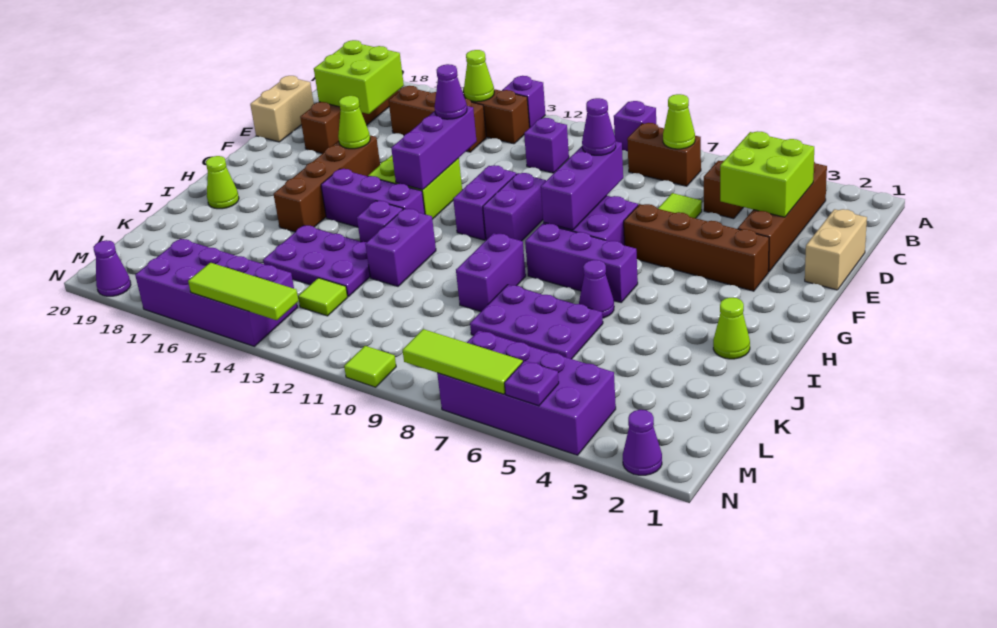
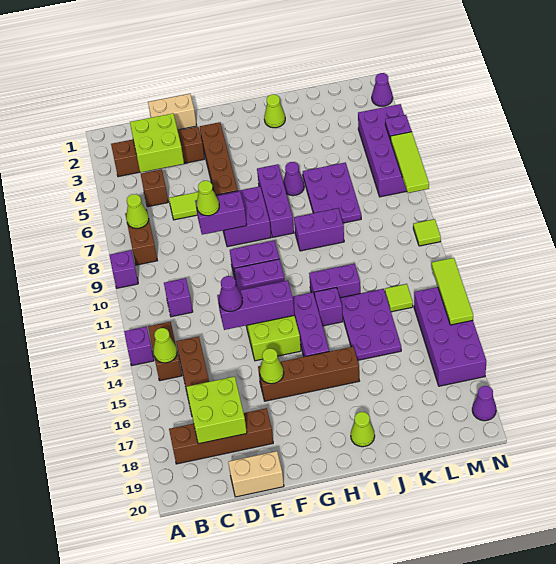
purple brick E8:G8 level 2 -> purple brick E8:F8 level 2
purple cone E8 level 3 -> lime cone E8 level 3

